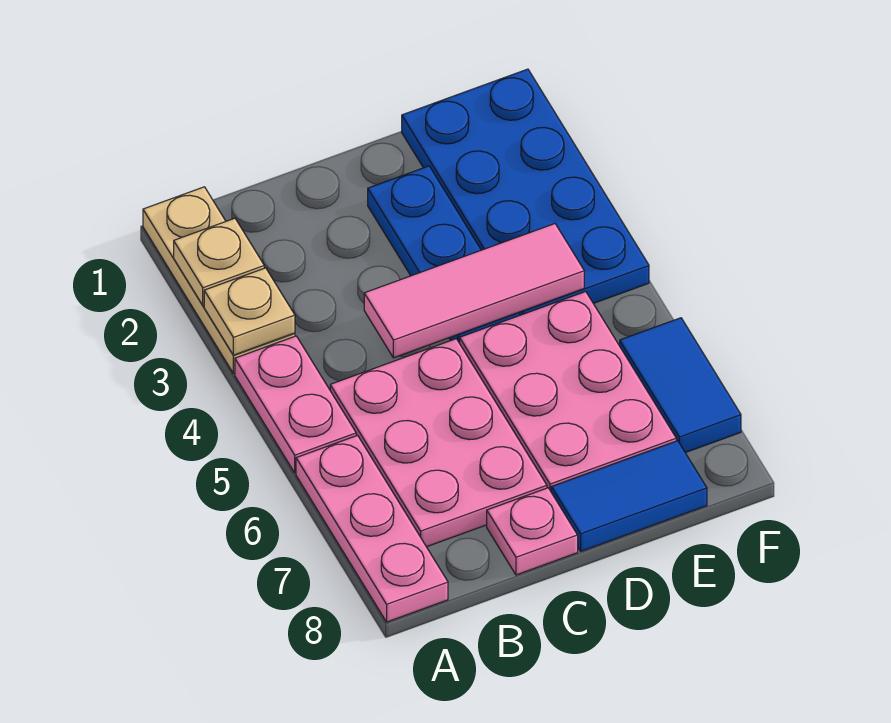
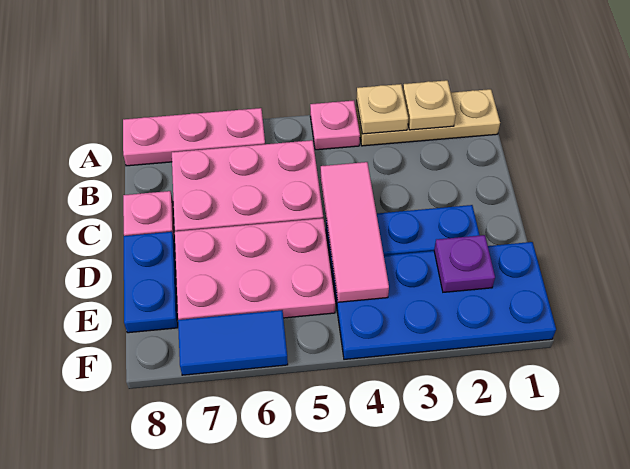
pink plate A4:A5 level 1 -> pink plate A4 level 1
blue tile D8:E8 level 1 -> blue plate D8:E8 level 1
none -> purple plate E2 level 2

